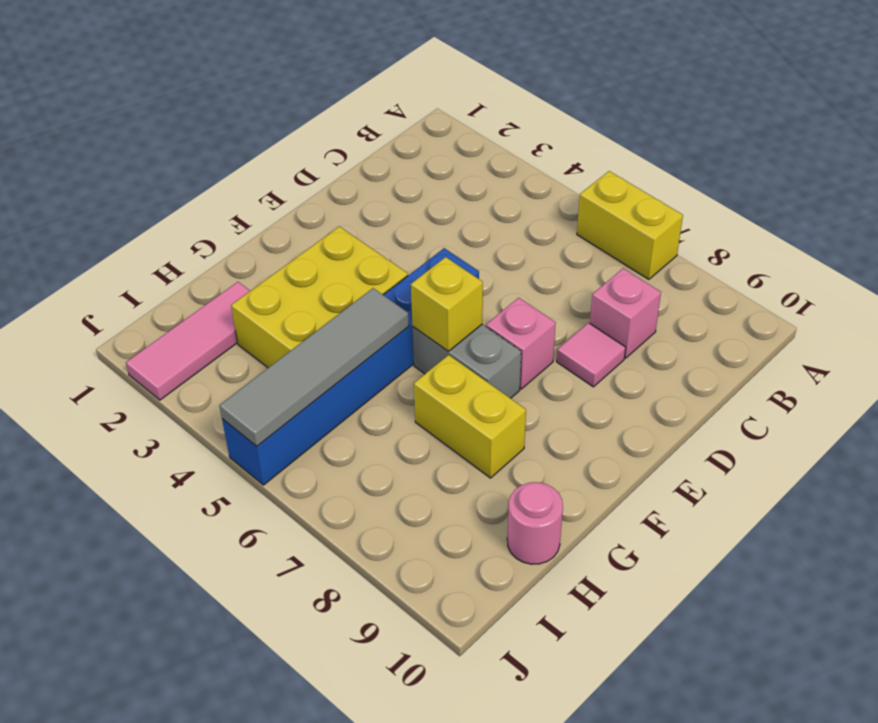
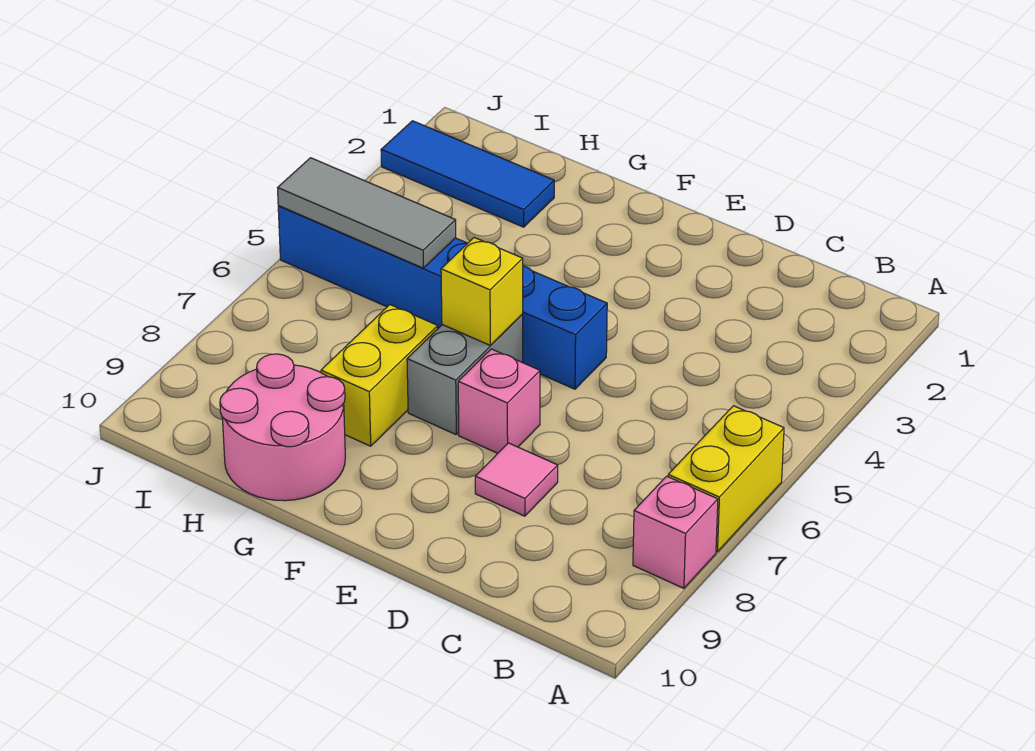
pink brick C8 level 1 -> pink brick A8 level 1
yellow brick F3:H4 level 1 -> none
grey tile G5:J5 level 2 -> grey tile H5:J5 level 2
pink tile H2:J2 level 1 -> blue tile H2:J2 level 1
pink round brick H10 level 1 -> pink round brick G9:H10 level 1

